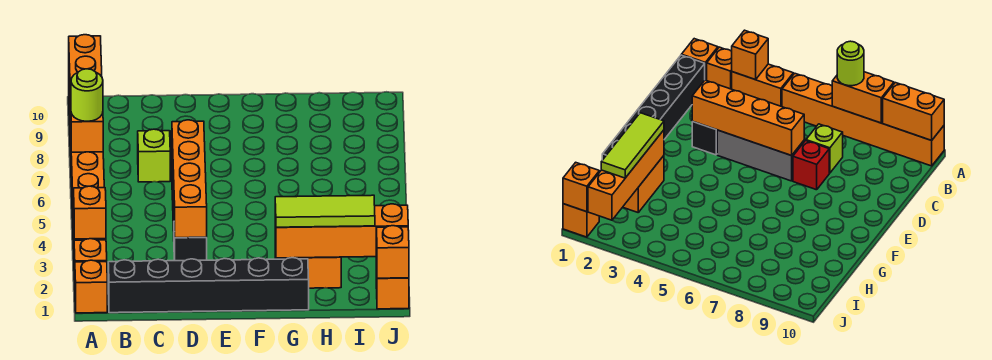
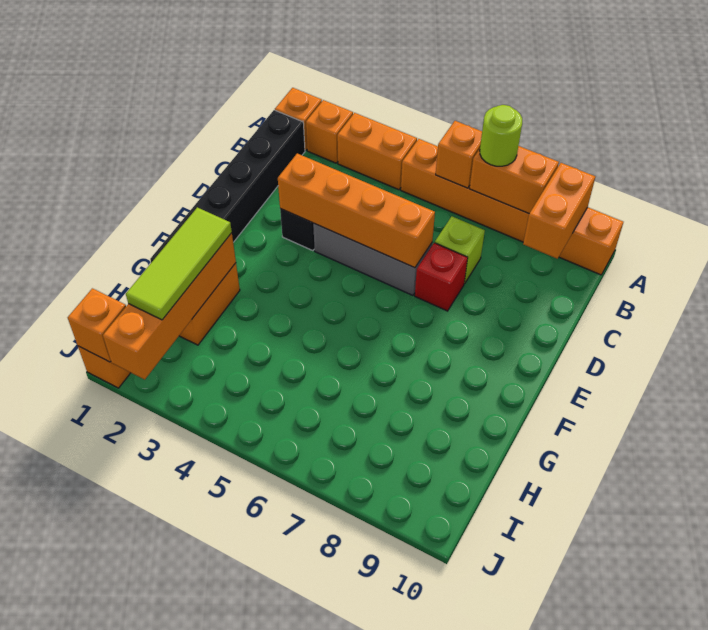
orange brick A3 level 2 -> orange brick A6 level 2
orange brick A9:A10 level 2 -> orange brick A9:B9 level 2

